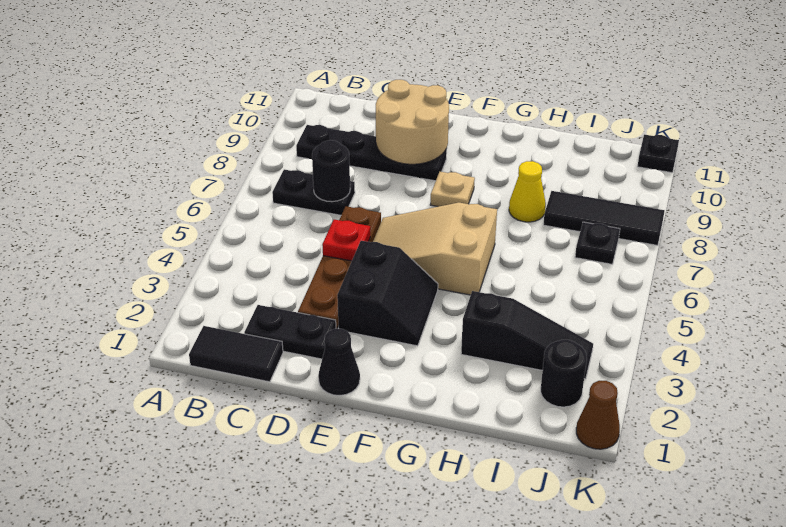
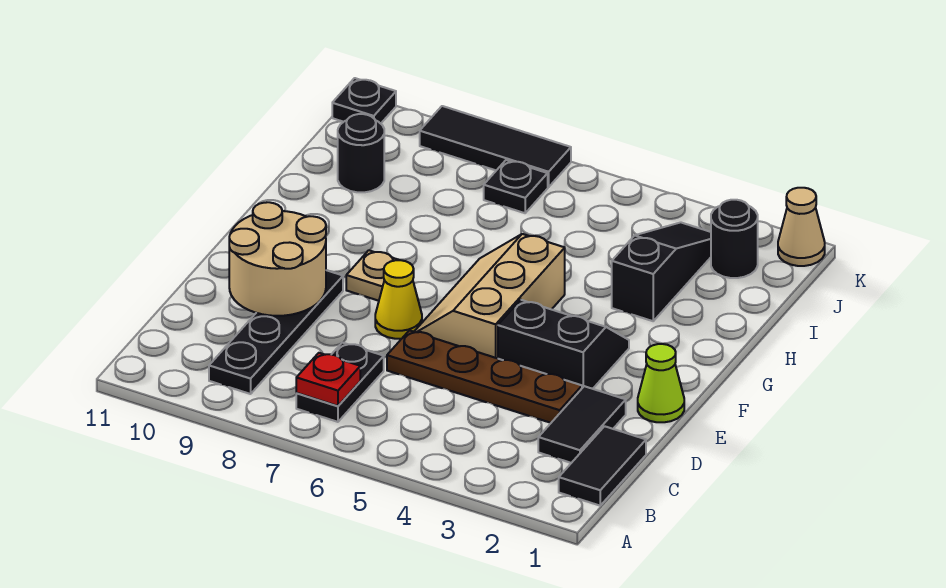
black plate C2:D2 level 1 -> black tile C2:D2 level 1
black round brick C7 level 2 -> black round brick I10 level 1
red plate D5 level 2 -> red plate B7 level 2
black cone E1 level 1 -> lime cone E1 level 1
tan slope E5:G6 level 1 top G -> tan slope E5:G6 level 1 top 5
yellow cone H8 level 1 -> yellow cone E7 level 1
black tile I8:K8 level 1 -> black tile K7:K9 level 1
brown cone K1 level 1 -> tan cone K1 level 1

